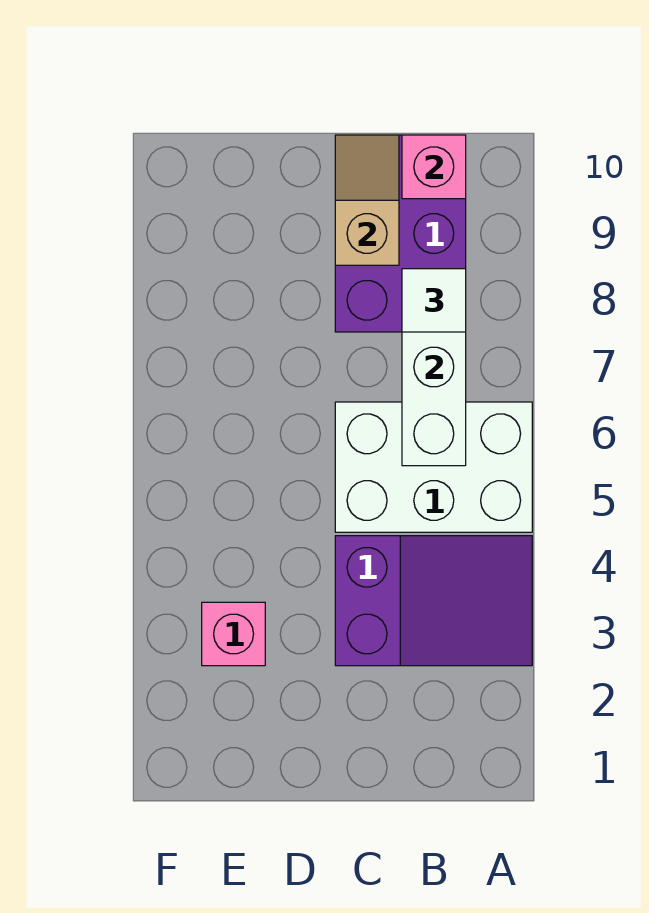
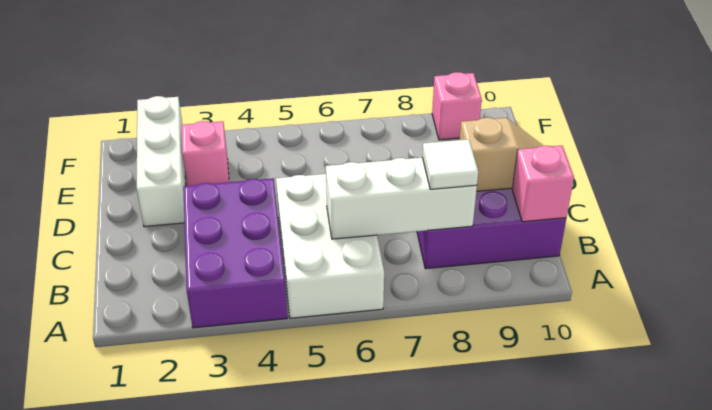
purple slope A3:C4 level 1 top C -> purple brick A3:C4 level 1
none -> white brick D2:F2 level 1
none -> pink brick F9 level 1

